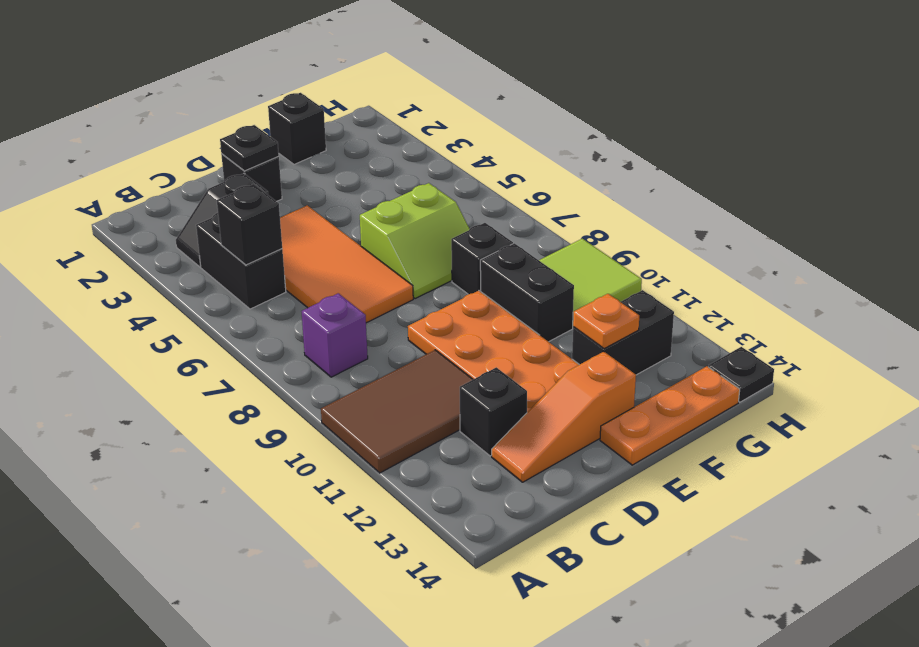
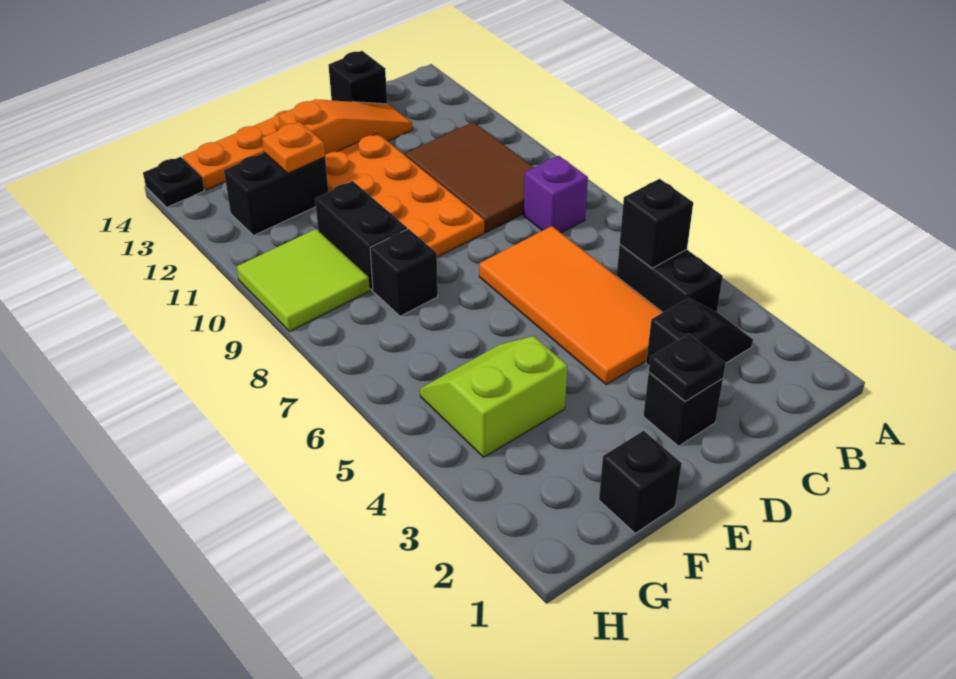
brown tile A10:C11 level 1 -> brown tile B9:C11 level 1
black brick C12 level 1 -> black brick C14 level 1
lime slope E6:F7 level 1 top 6 -> lime slope F4:G5 level 1 top 4

